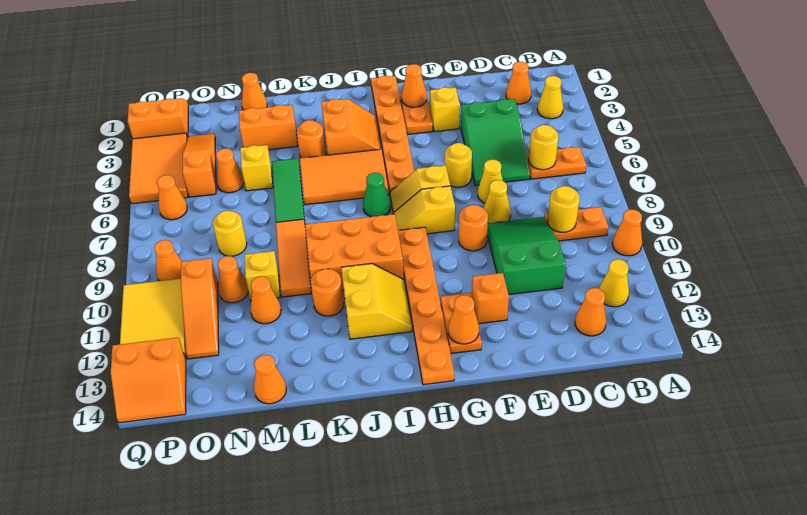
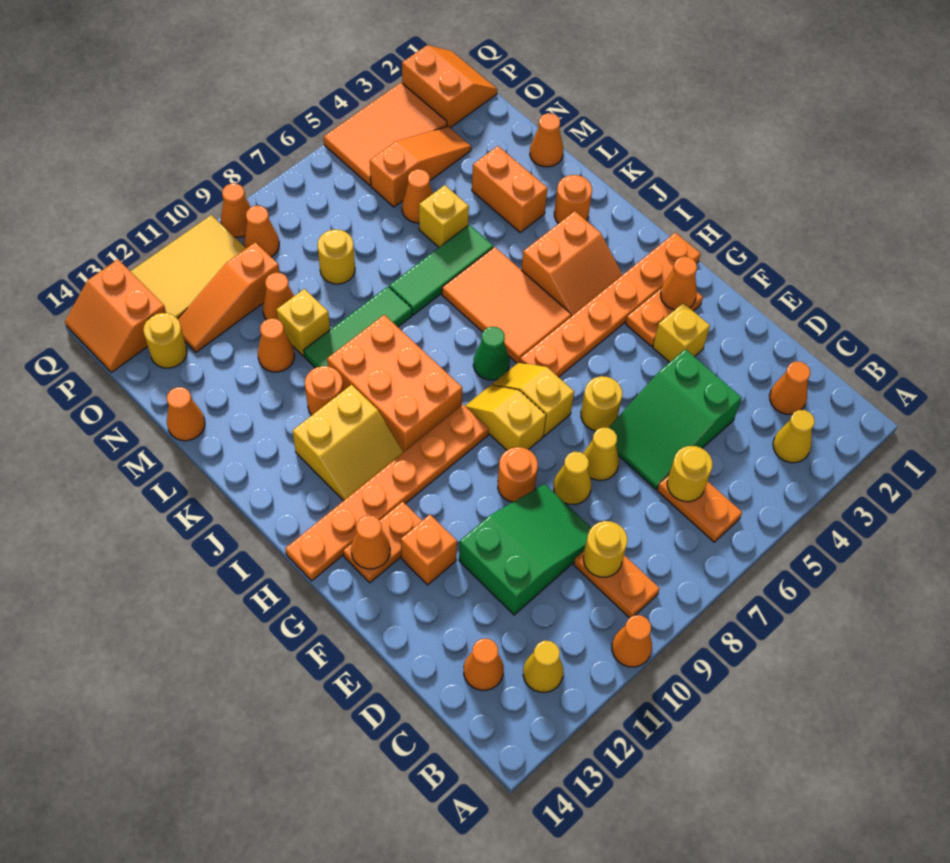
orange round brick K4 level 1 -> orange round brick K2 level 1
orange tile L8:L10 level 1 -> green tile L8:L10 level 1
none -> yellow round brick O13 level 1
orange cone P6 level 1 -> orange cone Q9 level 1

